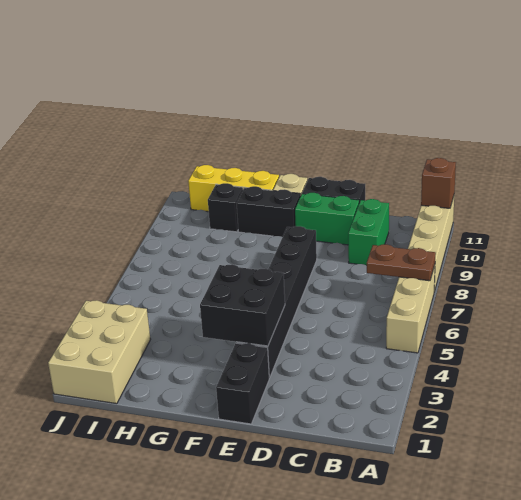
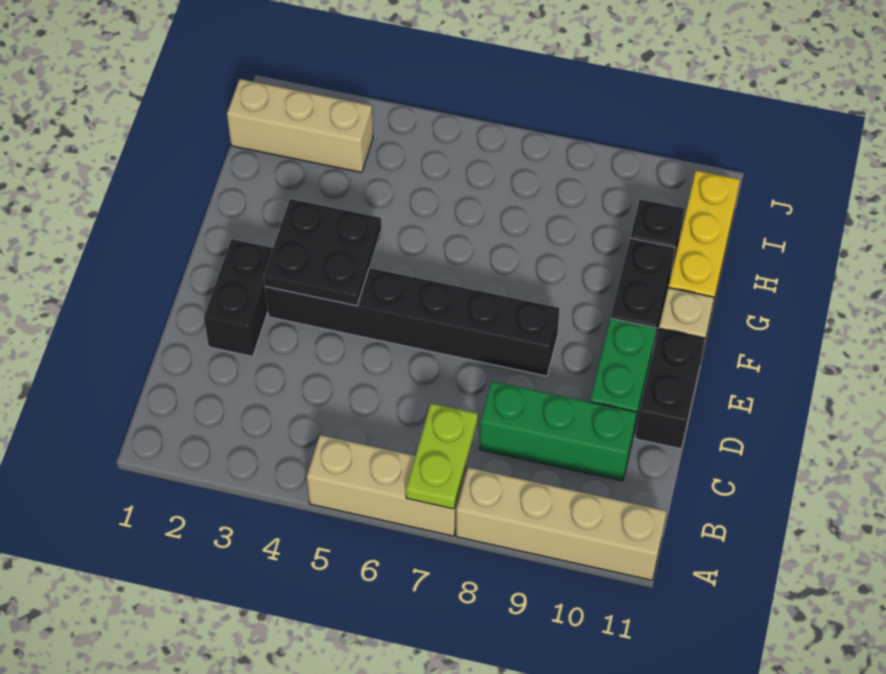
brown plate A7:B7 level 2 -> lime plate A7:B7 level 2
brown brick A11 level 2 -> none
green brick C9:C10 level 1 -> green brick C8:C10 level 1
black brick E1:E2 level 1 -> black brick D2:E2 level 1
black brick E3:F4 level 2 -> black plate E3:F4 level 2
tan brick I1:J3 level 1 -> tan brick I1:I3 level 1

